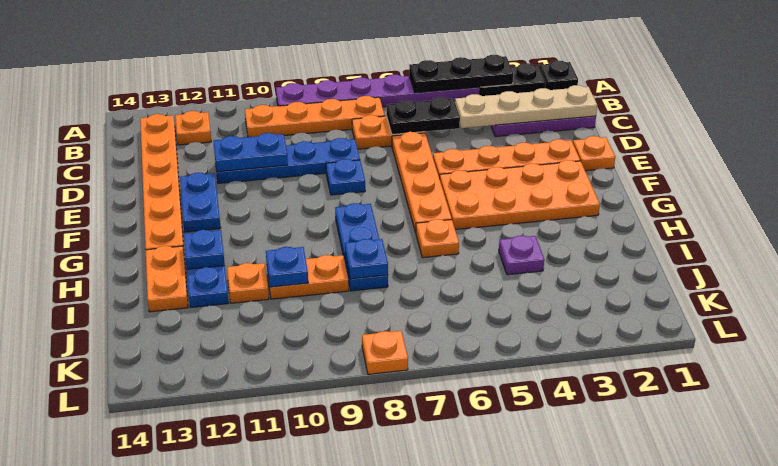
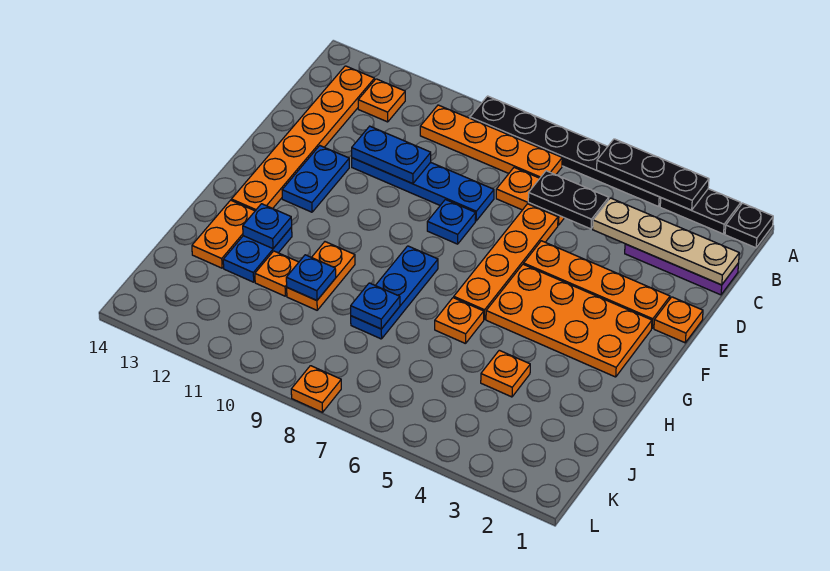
purple plate A4:A9 level 1 -> black plate A4:A9 level 1
purple plate I4 level 1 -> orange plate I4 level 1
orange plate I9:I10 level 1 -> orange plate H10:I10 level 1

